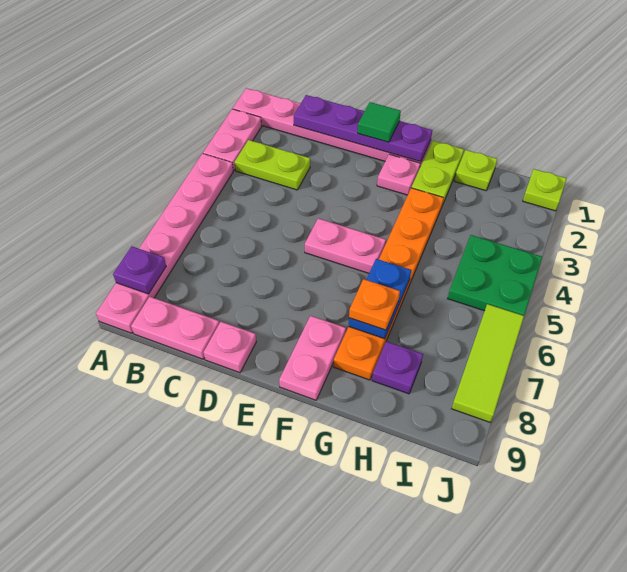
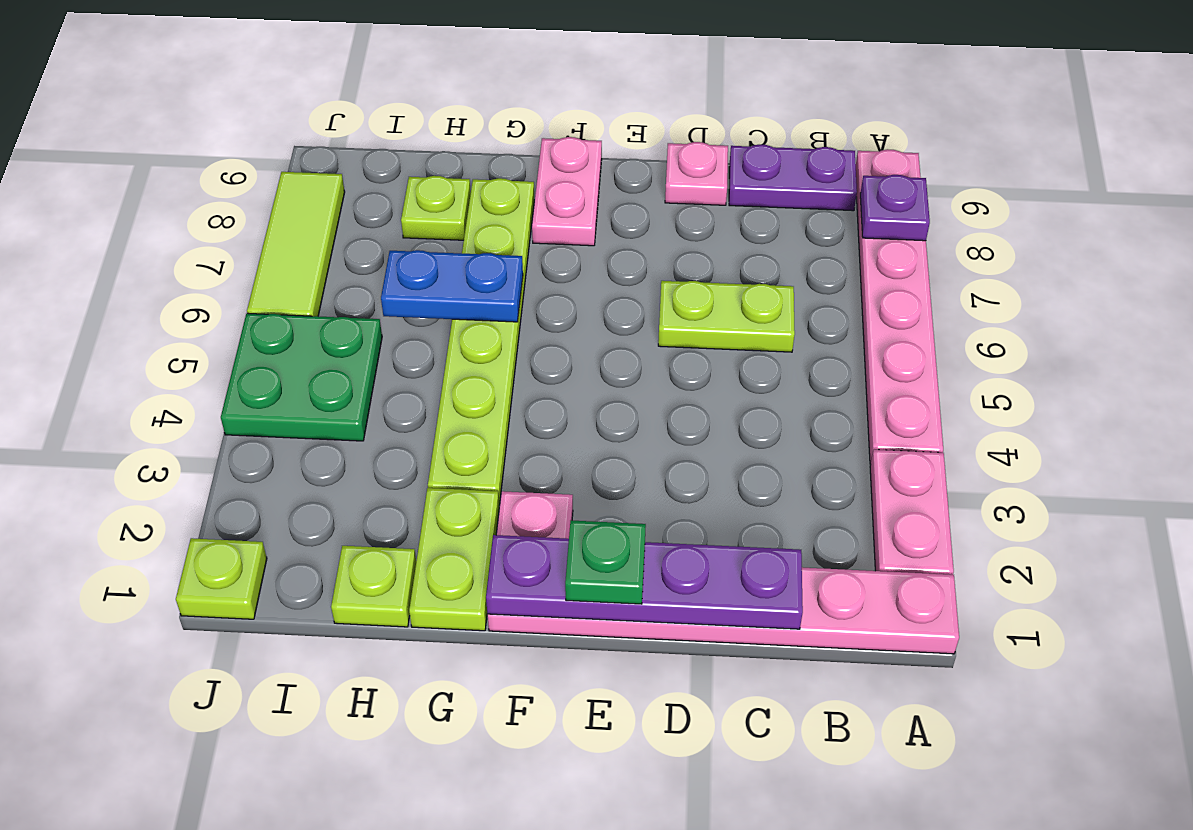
lime plate B3:C3 level 1 -> lime plate C6:D6 level 1
pink plate B9:C9 level 1 -> purple plate B9:C9 level 1
green tile E1 level 3 -> green plate E1 level 3
pink plate E5:F5 level 1 -> none
orange plate G3:G8 level 1 -> lime plate G3:G8 level 1
blue plate G6:G7 level 2 -> blue plate G6:H6 level 2
orange plate G7 level 3 -> none
purple plate H8 level 1 -> lime plate H8 level 1

